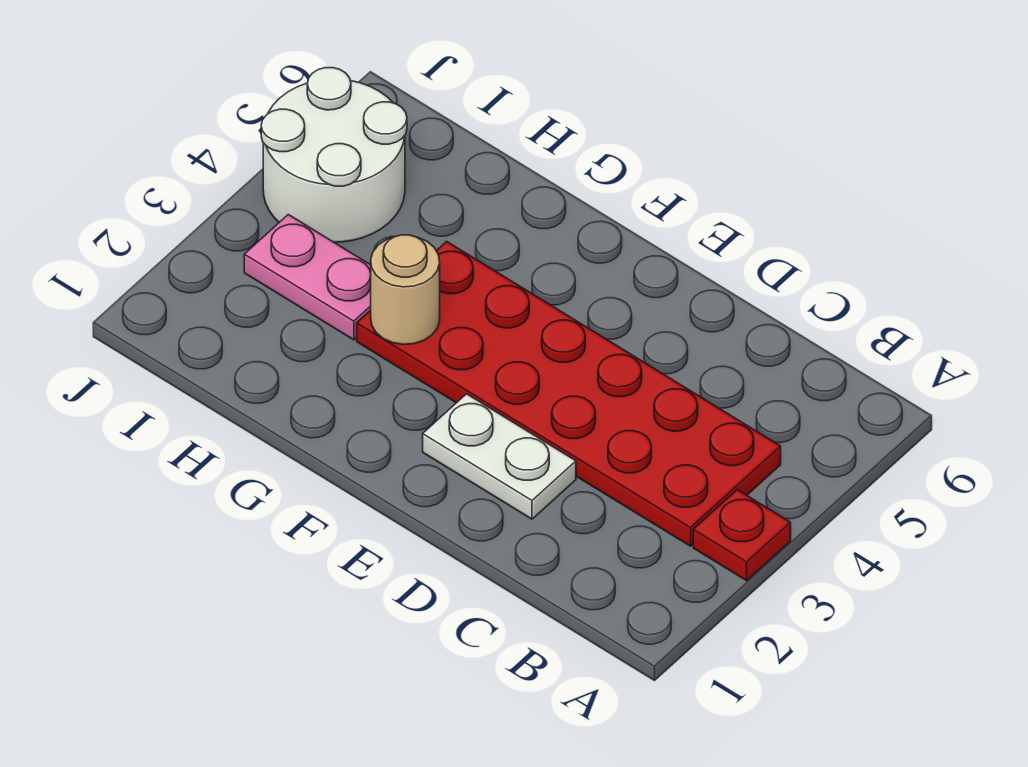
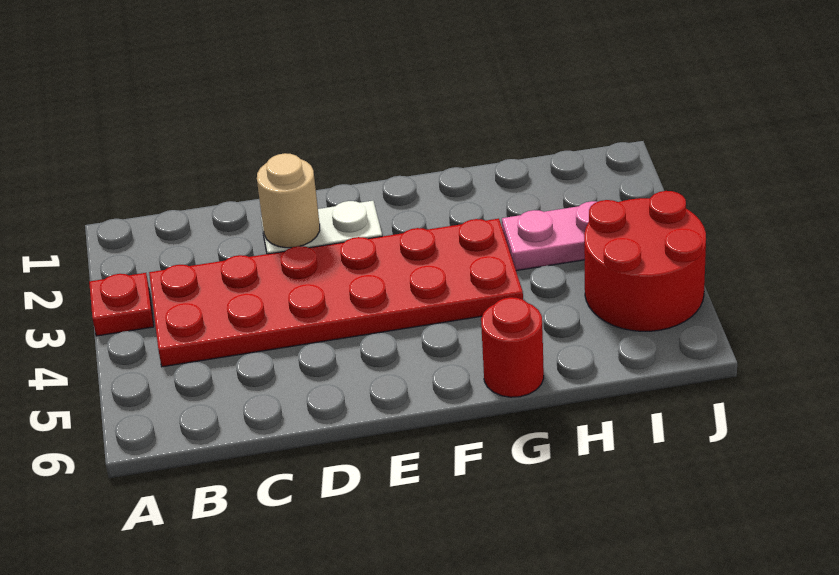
tan round brick G3 level 2 -> tan round brick D2 level 2
none -> red round brick G6 level 1
white round brick I4:J5 level 1 -> red round brick I4:J5 level 1

